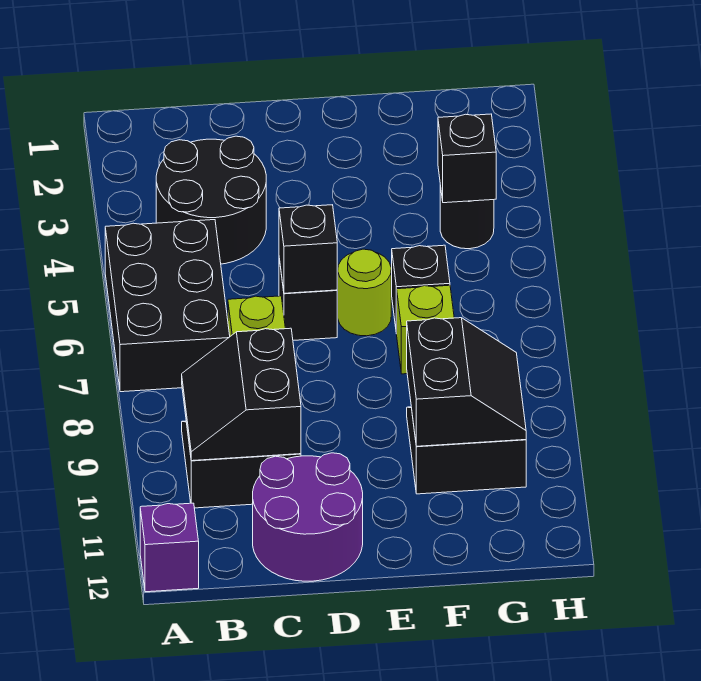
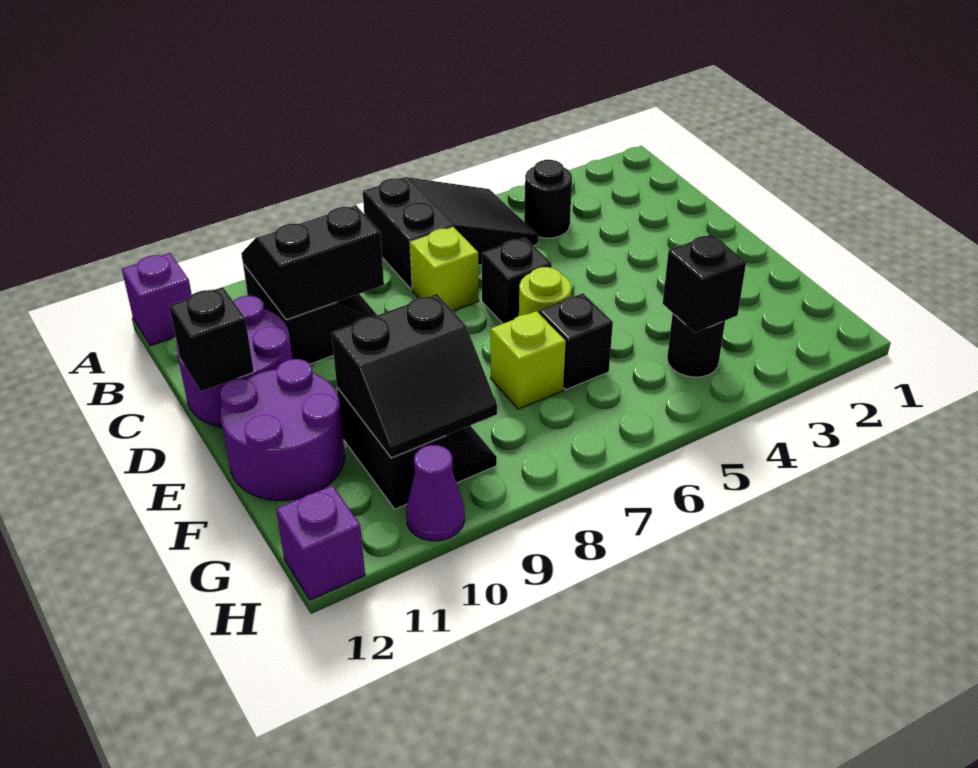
black brick A5:B7 level 1 -> black slope A5:B7 level 1 top 7
black round brick B3:C4 level 1 -> black round brick B4 level 1
black brick D6 level 2 -> black brick D12 level 2
none -> purple round brick E11:F12 level 1
none -> purple cone H10 level 1
none -> purple brick H12 level 1

